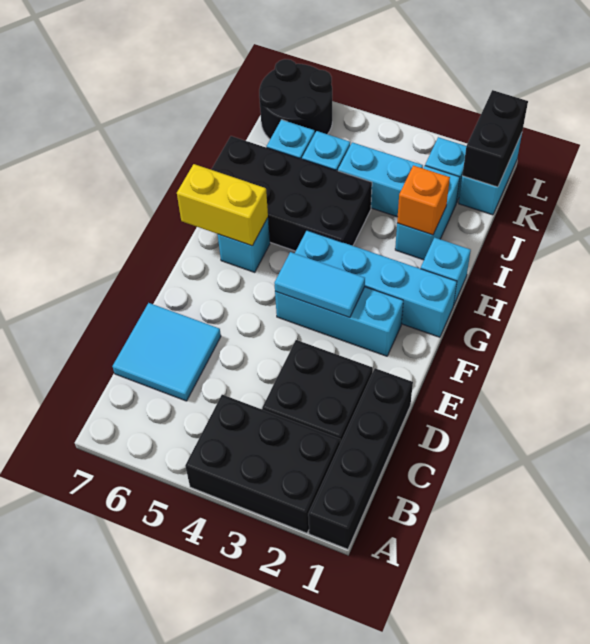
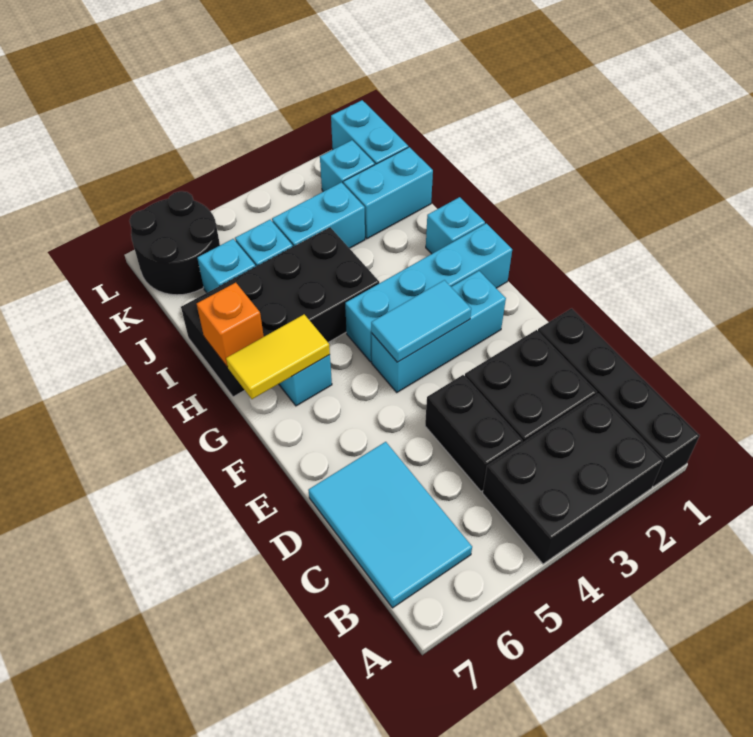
cyan tile C6:D7 level 1 -> cyan tile B6:D7 level 1
yellow brick G6:G7 level 2 -> yellow tile G6:G7 level 2
cyan brick I2:J2 level 1 -> cyan brick J1:J2 level 1
orange brick I2 level 2 -> orange brick H7 level 2
black brick K1:L1 level 2 -> black brick C4:D4 level 1

